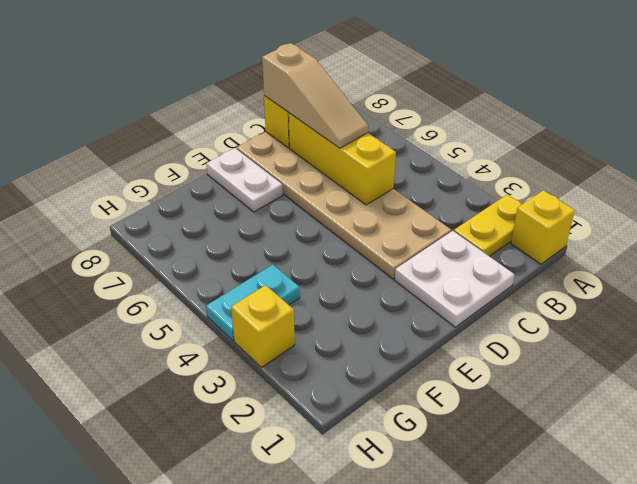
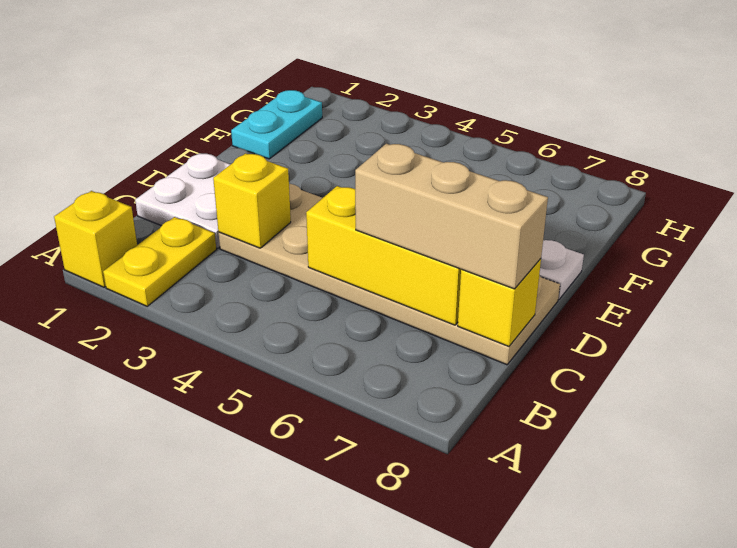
tan slope C6:C8 level 3 top 8 -> tan brick C6:C8 level 3
cyan plate G4:H4 level 1 -> cyan plate F1:G1 level 1
yellow brick H3 level 1 -> yellow brick C3 level 2

